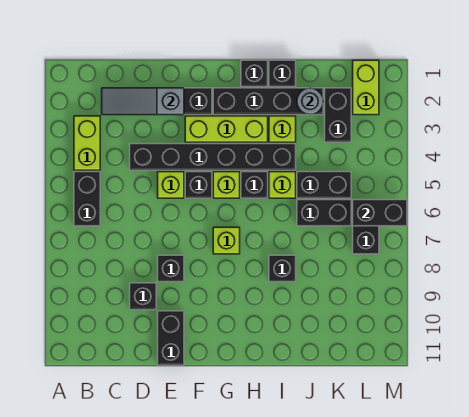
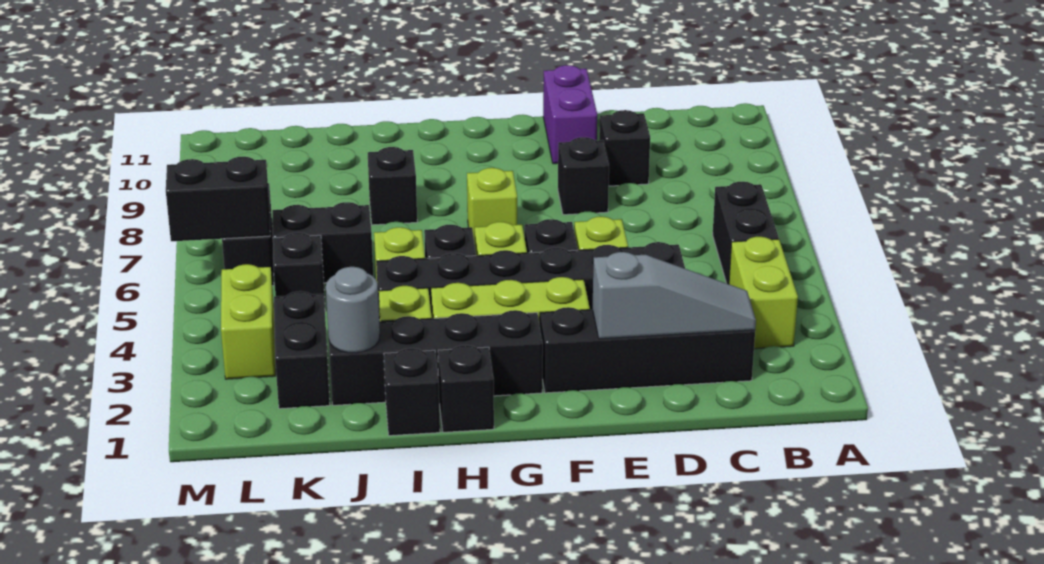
black brick E10:E11 level 1 -> purple brick E10:E11 level 1
black brick J5:K5 level 1 -> black brick K5 level 1
lime brick L1:L2 level 1 -> lime brick L3:L4 level 1

